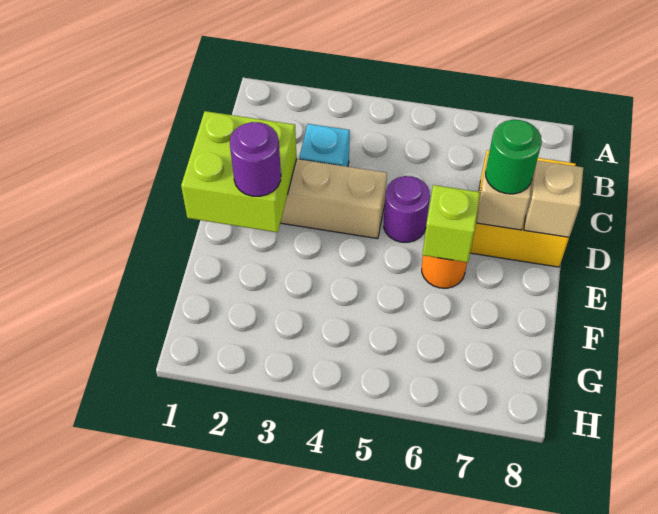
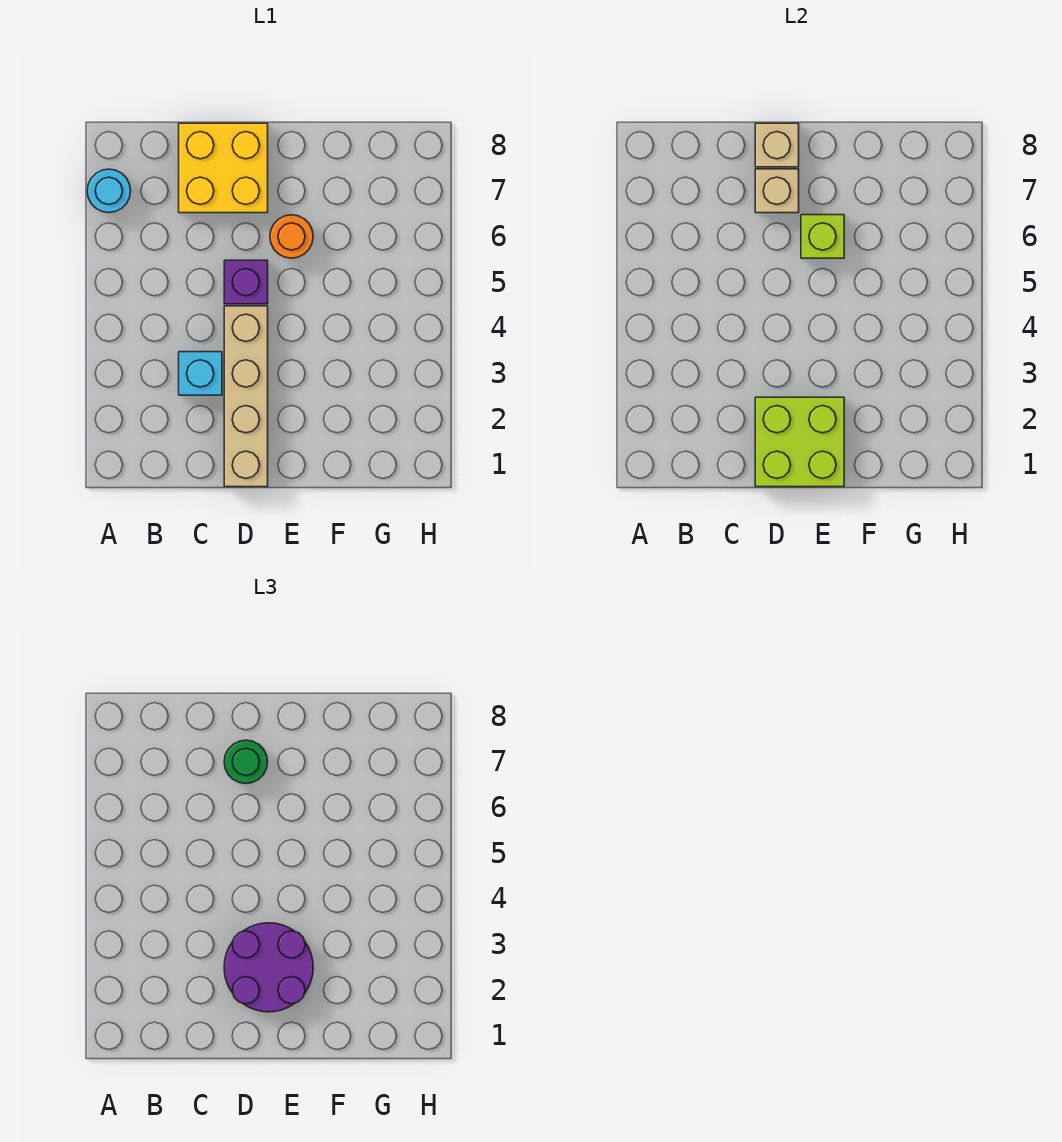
none -> cyan round brick A7 level 1
purple round brick D5 level 1 -> purple brick D5 level 1
purple round brick E2 level 3 -> purple round brick D2:E3 level 3

